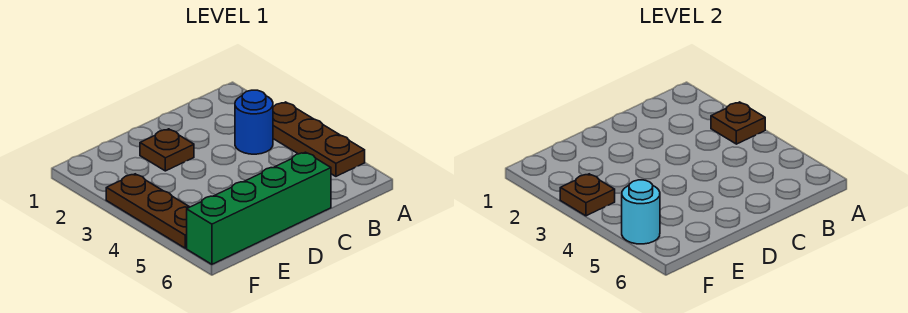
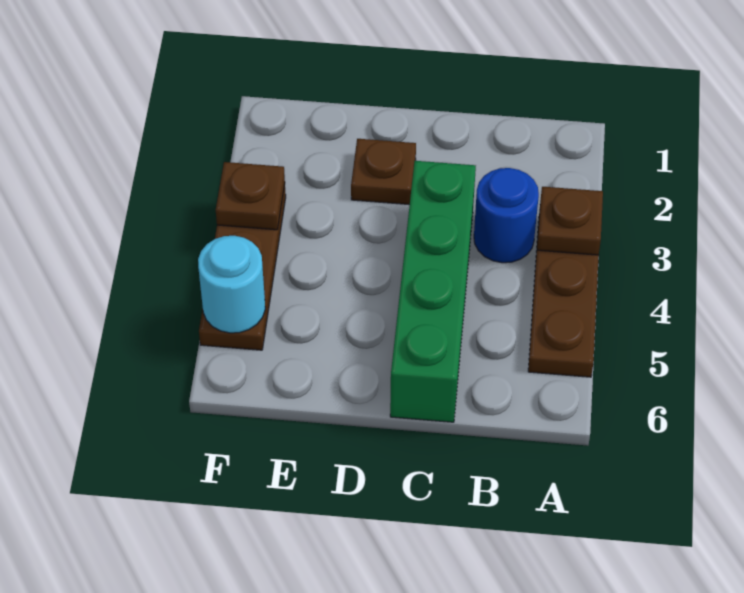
green brick C6:F6 level 1 -> green brick C3:C6 level 1

